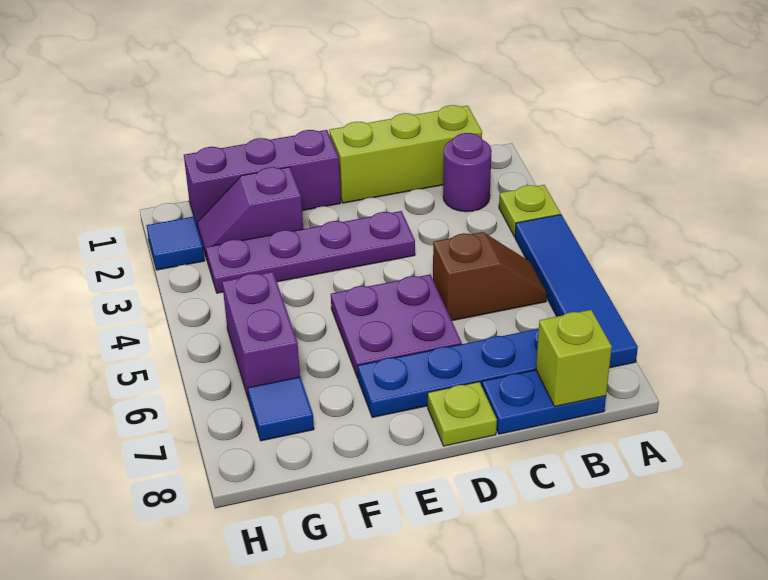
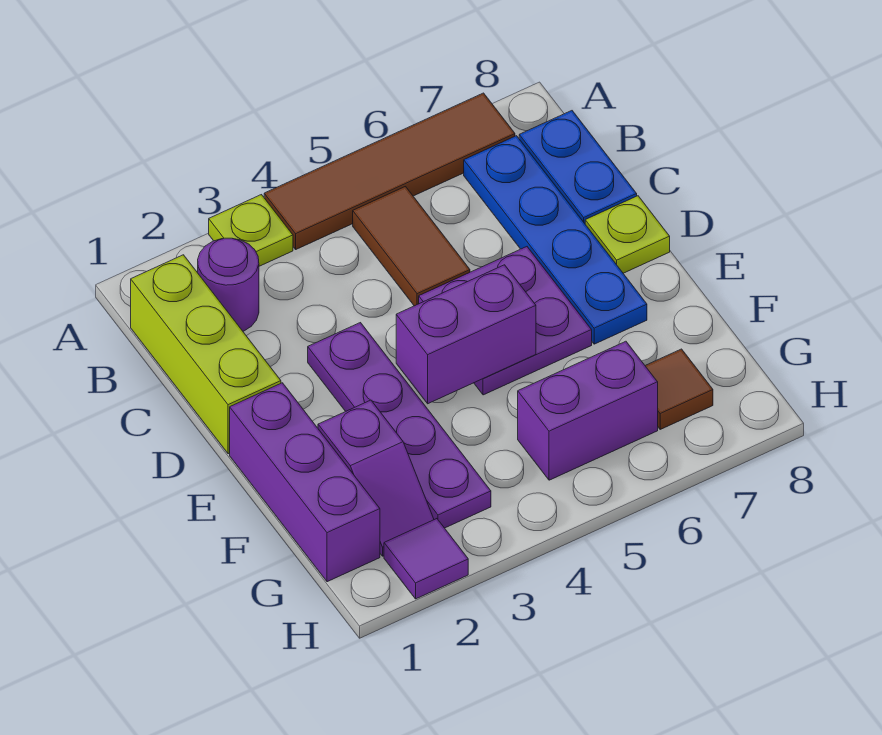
blue tile A4:A7 level 1 -> brown tile A4:A7 level 1
brown slope B5:C5 level 1 top C -> brown tile B5:C5 level 1
lime brick B8 level 2 -> none
none -> purple brick E4:E5 level 2
blue tile G7 level 1 -> brown tile G7 level 1
blue tile H2 level 1 -> purple tile H2 level 1

